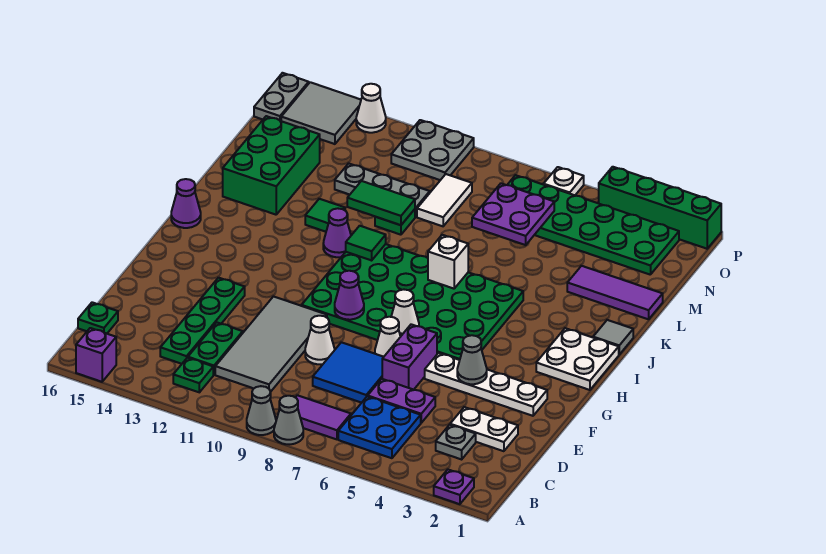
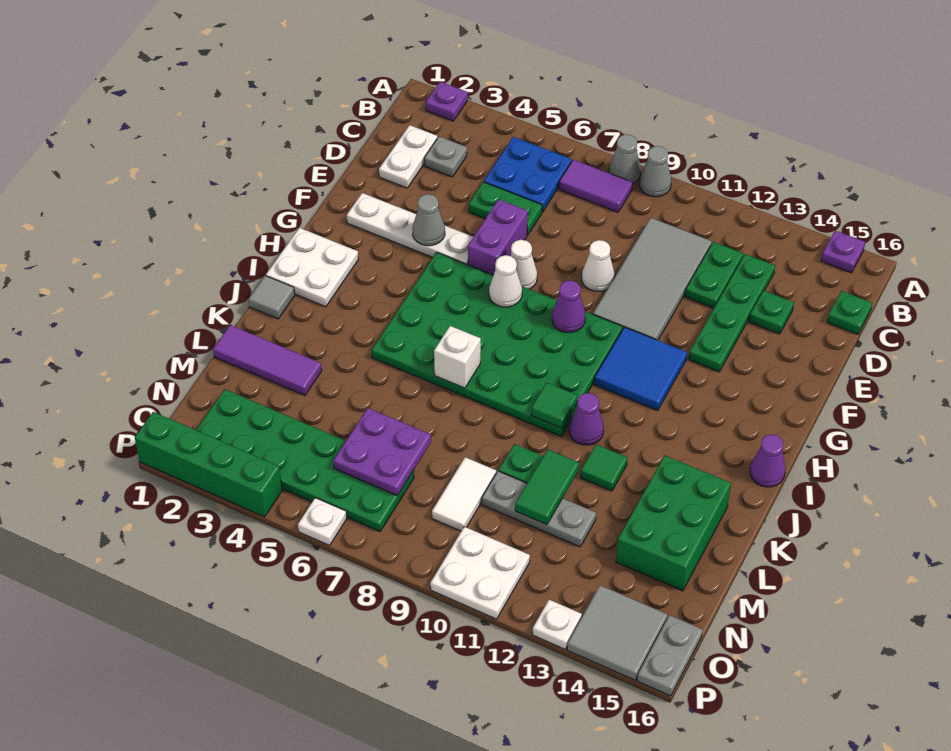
purple brick A15 level 1 -> purple plate A15 level 1
green plate B12 level 1 -> green plate D14 level 1
white plate D2:D3 level 1 -> white plate C2:D2 level 1
purple plate D5:D6 level 1 -> green plate D5:D6 level 1
blue tile D7:E8 level 1 -> blue tile G11:H12 level 1
green tile L10:L11 level 2 -> green tile L11:M11 level 2
grey plate O10:P11 level 1 -> white plate O10:P11 level 1
white cone P13 level 1 -> white plate P13 level 1

